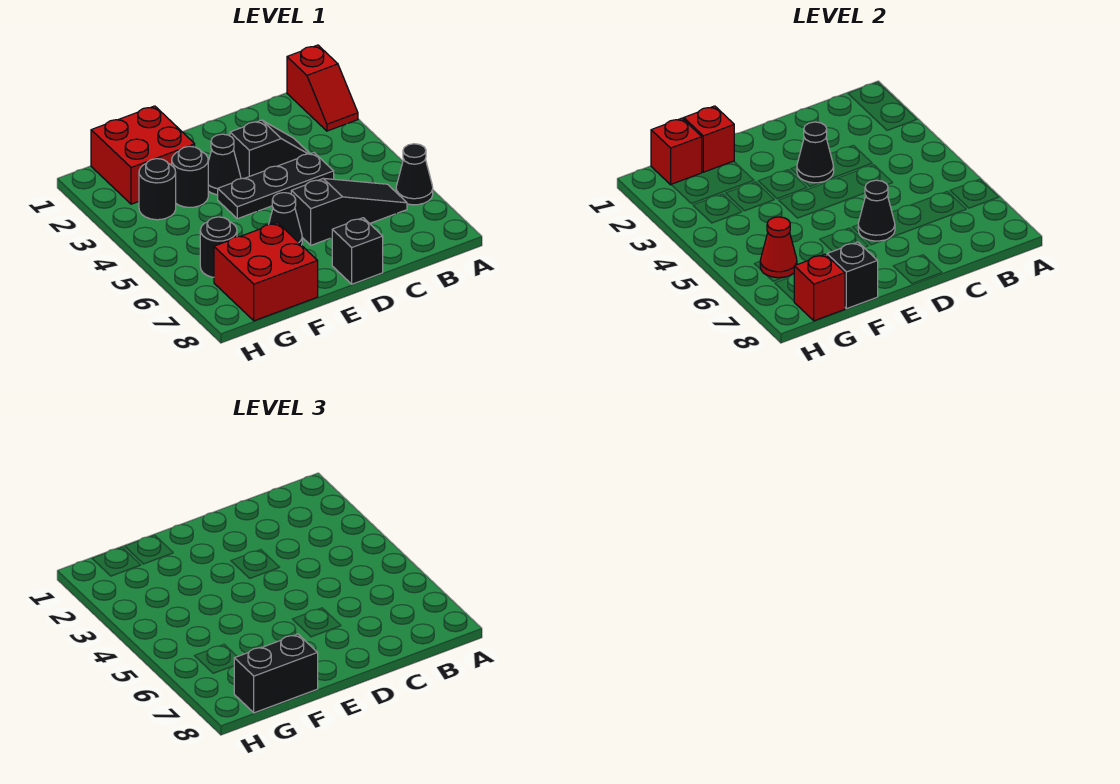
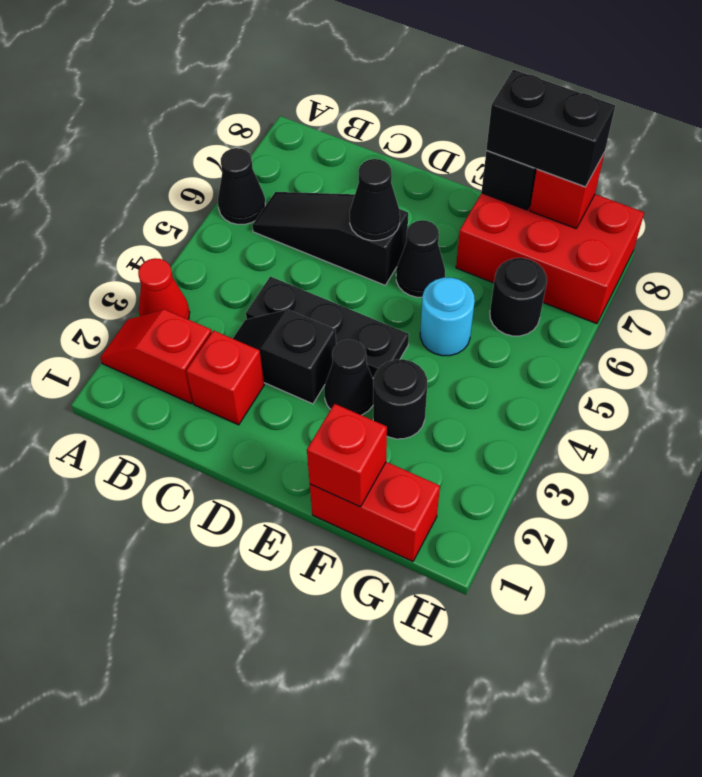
red slope A1:A2 level 1 top 1 -> red slope A2:B2 level 1 top B
black cone D3 level 2 -> none
black brick D8 level 1 -> none
red brick F1:G2 level 1 -> red brick F1:G1 level 1
none -> cyan round brick F5 level 1
red brick F7:G8 level 1 -> red brick F7:H8 level 1
red brick G1 level 2 -> red brick C2 level 1
black round brick G3 level 1 -> none
red cone G6 level 2 -> red cone A3 level 1

